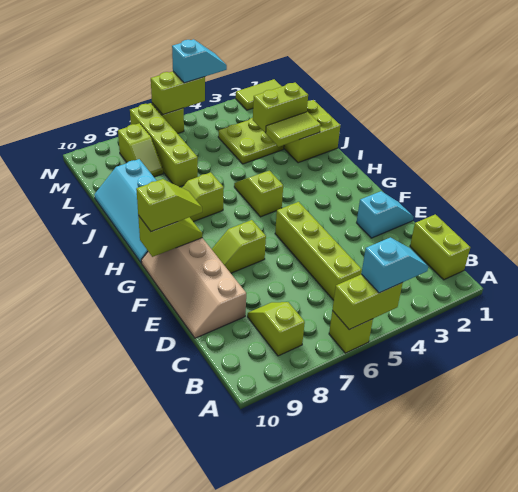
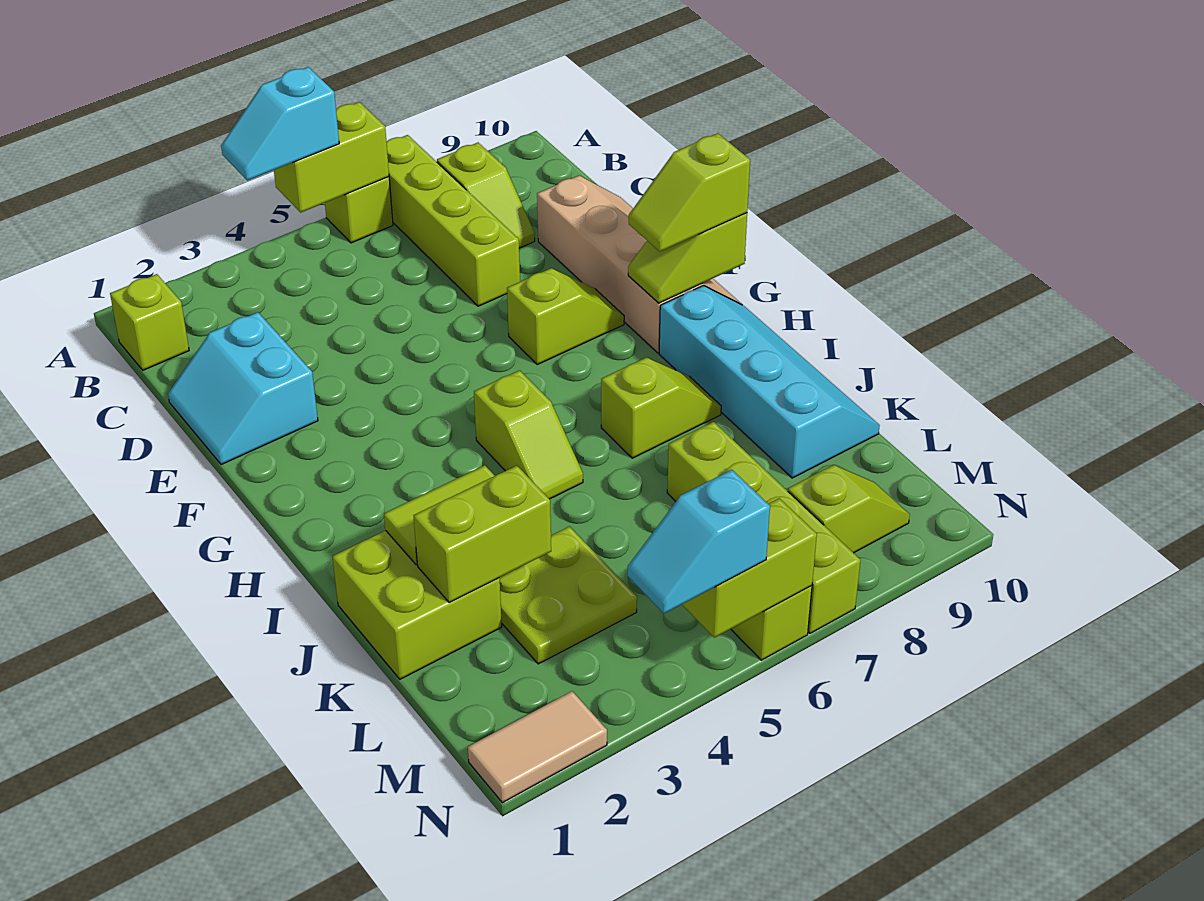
lime brick B1:C1 level 1 -> lime brick B1 level 1
lime brick C5:F5 level 1 -> lime brick A7:D7 level 1
cyan slope E1:E2 level 1 top 2 -> cyan slope D1:E2 level 1 top 2
lime slope L8:M8 level 1 top M -> lime slope M8:M9 level 1 top 8
lime tile N1:N2 level 1 -> tan tile N1:N2 level 1

